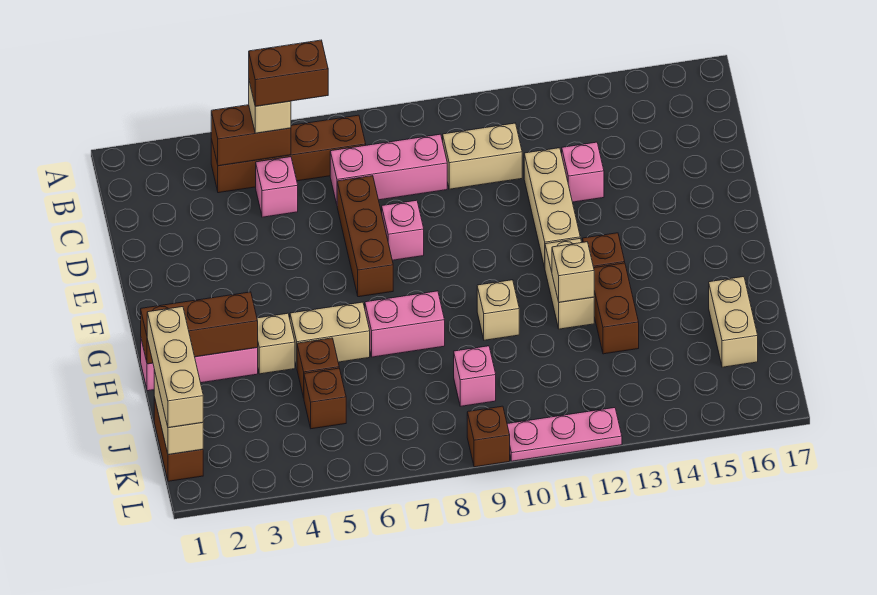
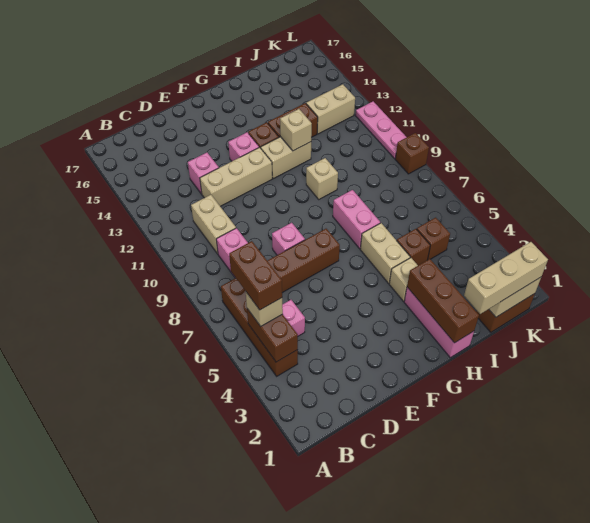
tan brick I16:J16 level 1 -> tan brick J13:K13 level 1
pink brick J9 level 1 -> pink brick F13 level 1

